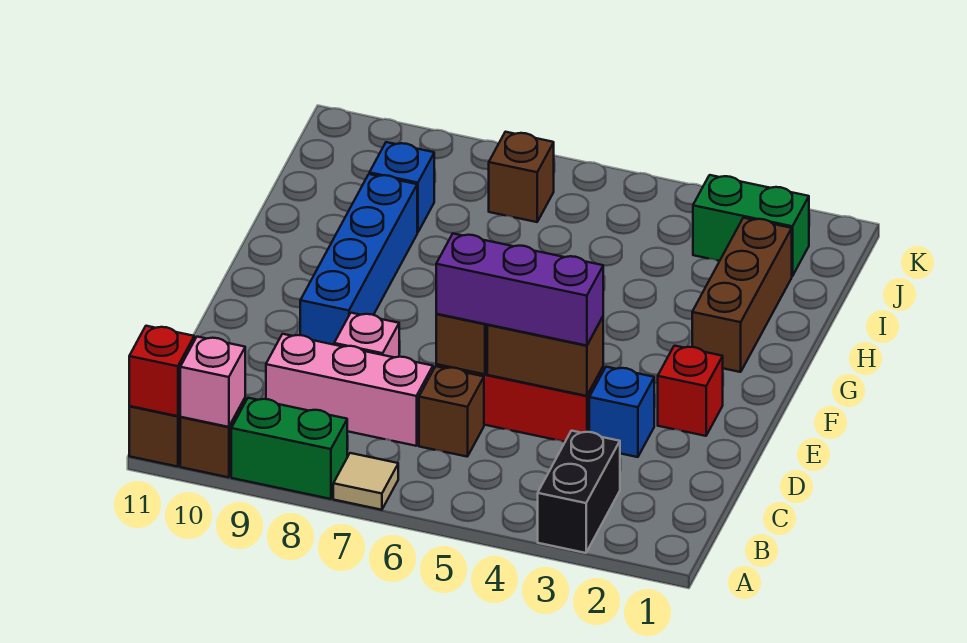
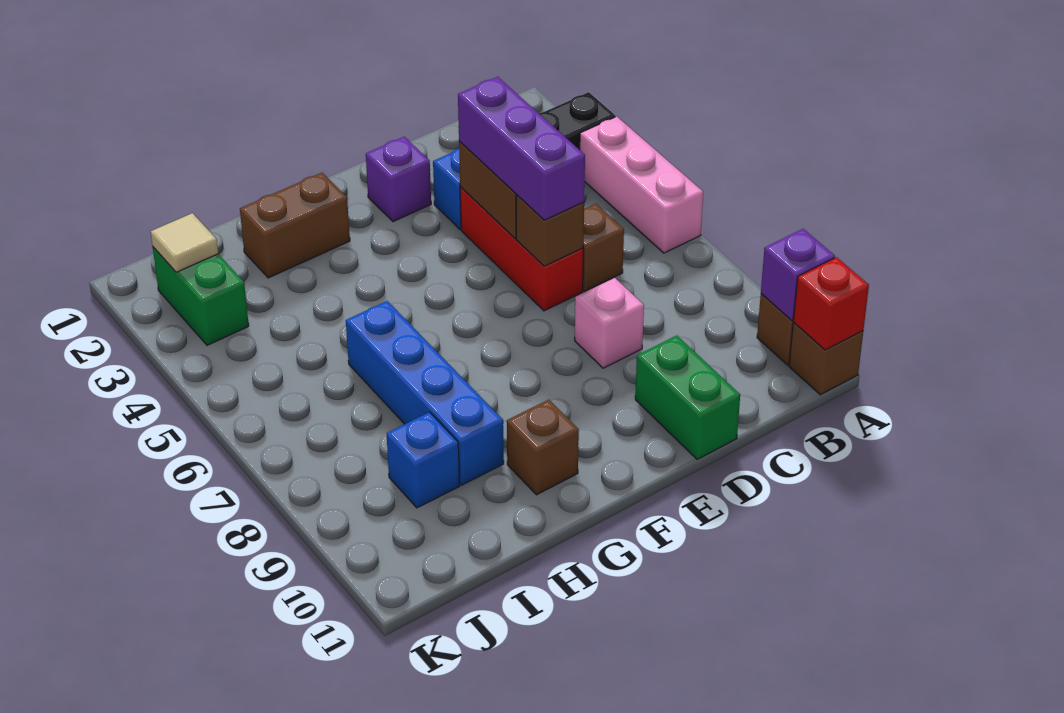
tan tile A7 level 1 -> tan tile J2 level 2
green brick A8:A9 level 1 -> green brick D10:D11 level 1
pink brick A10 level 2 -> purple brick A10 level 2
pink brick C7:C9 level 1 -> pink brick A4:A6 level 1
red brick E2 level 1 -> purple brick E2 level 1
blue brick E9:H9 level 1 -> blue brick H6:H9 level 1
brown brick G2:I2 level 1 -> brown brick G2:H2 level 1
brown brick J7 level 1 -> brown brick G10 level 1

